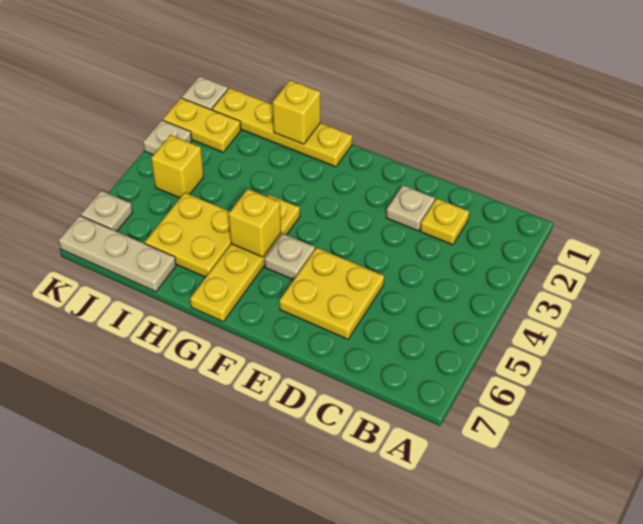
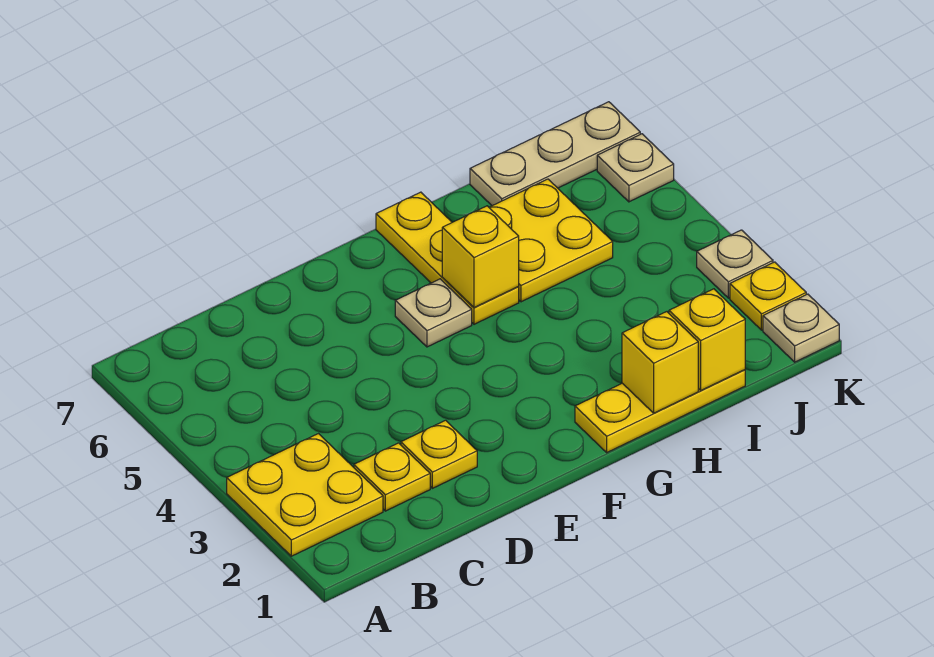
tan plate D2 level 1 -> yellow plate D2 level 1
yellow plate D5:E6 level 1 -> yellow plate A2:B3 level 1
yellow plate G1:J1 level 1 -> yellow plate G1:I1 level 1
yellow plate G4:G7 level 1 -> yellow plate G5:G7 level 1
yellow plate J2:K2 level 1 -> yellow plate K2 level 1
yellow brick J4 level 1 -> yellow brick I1 level 2

